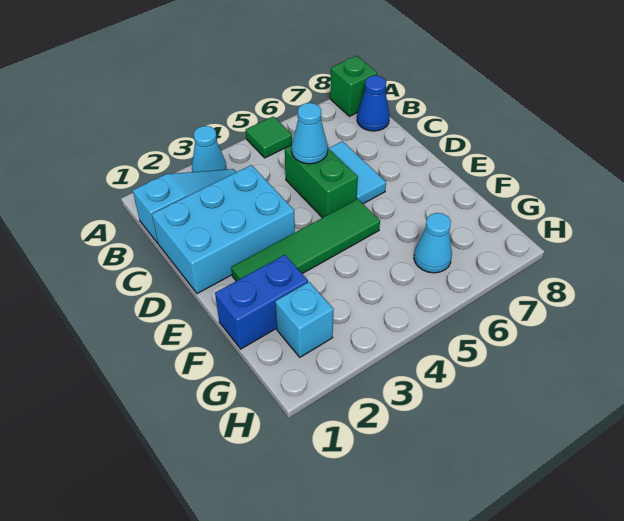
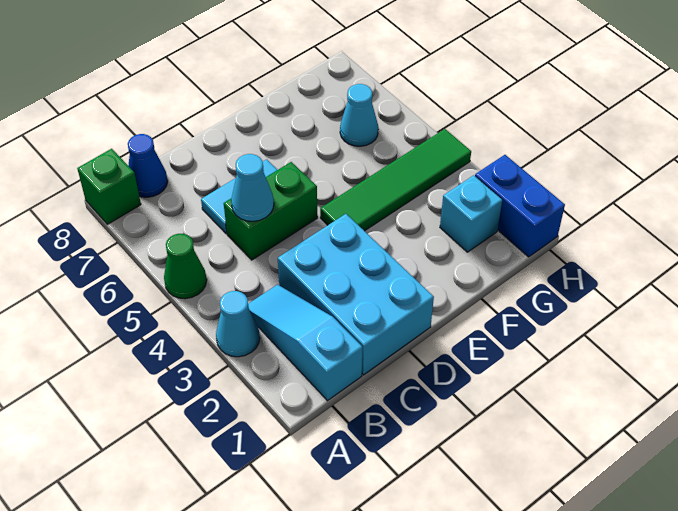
green tile A5 level 1 -> green cone A5 level 1
green tile E2:E5 level 1 -> green tile E4:H4 level 1
blue brick F1:F2 level 1 -> blue brick H1:H2 level 1

